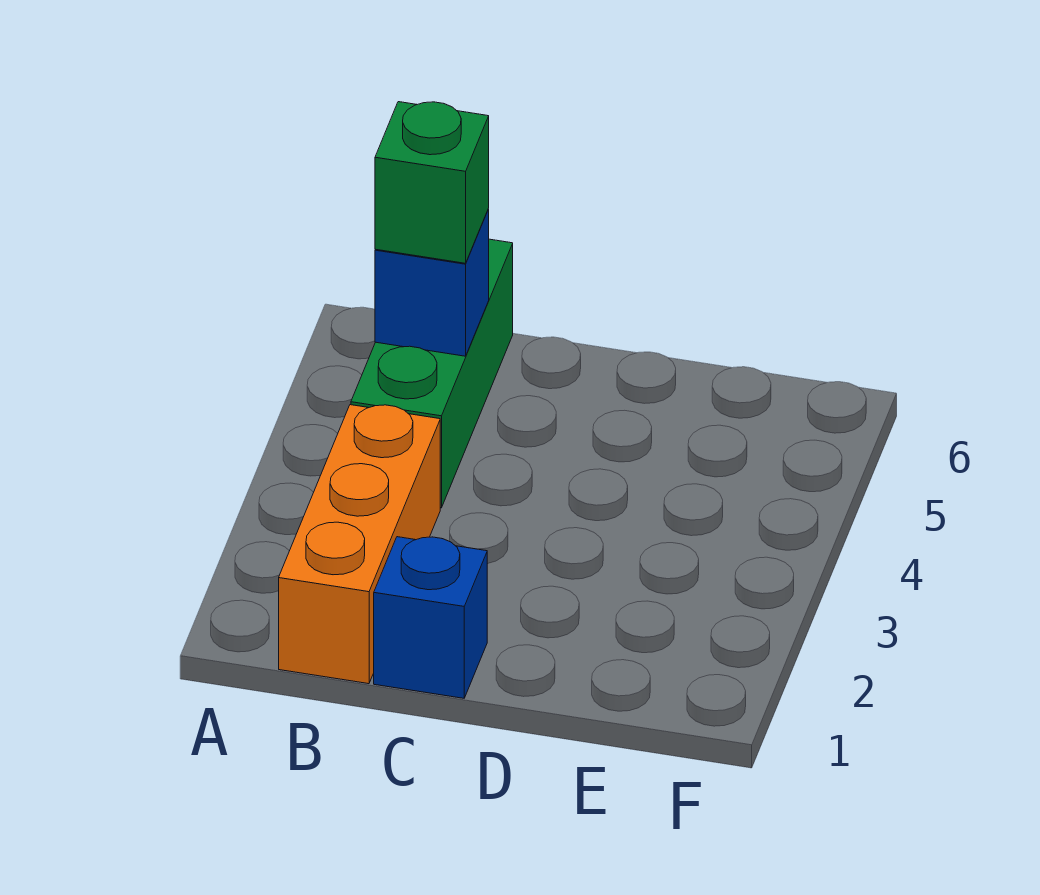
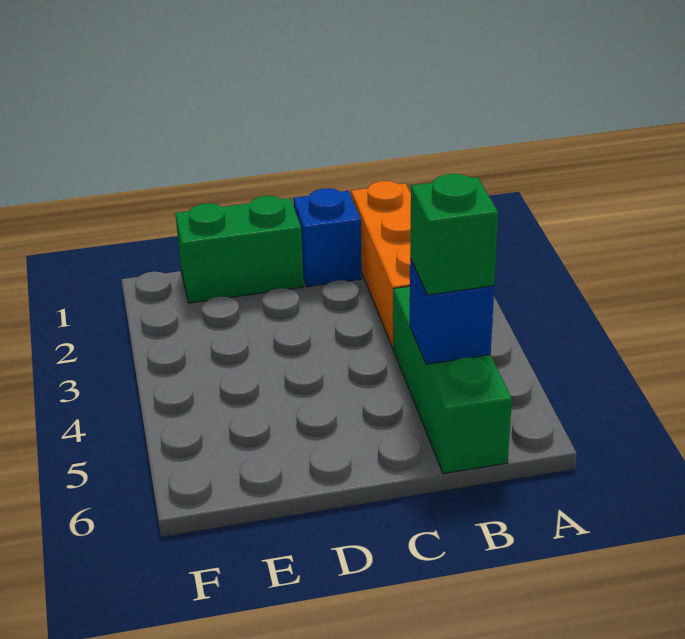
none -> green brick D1:E1 level 1

